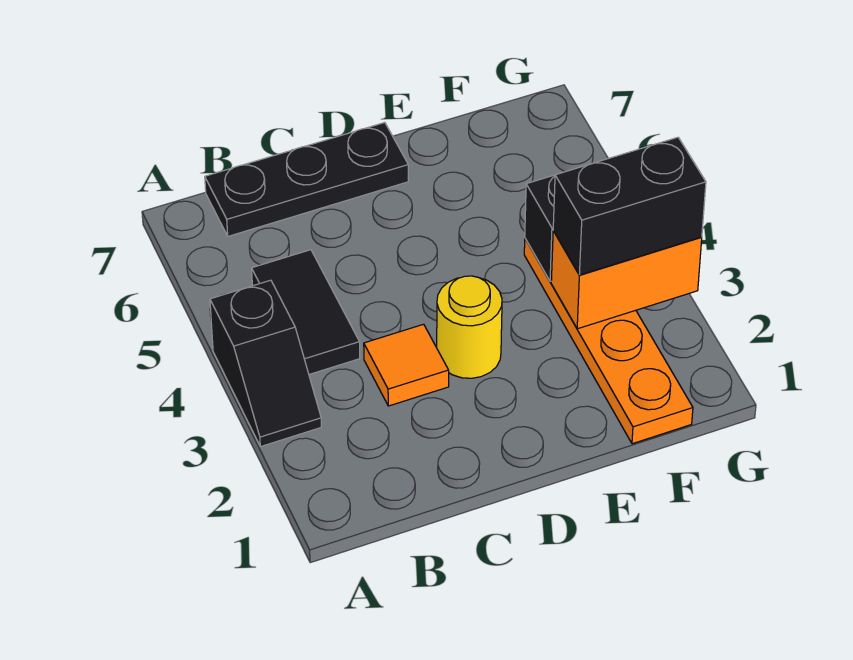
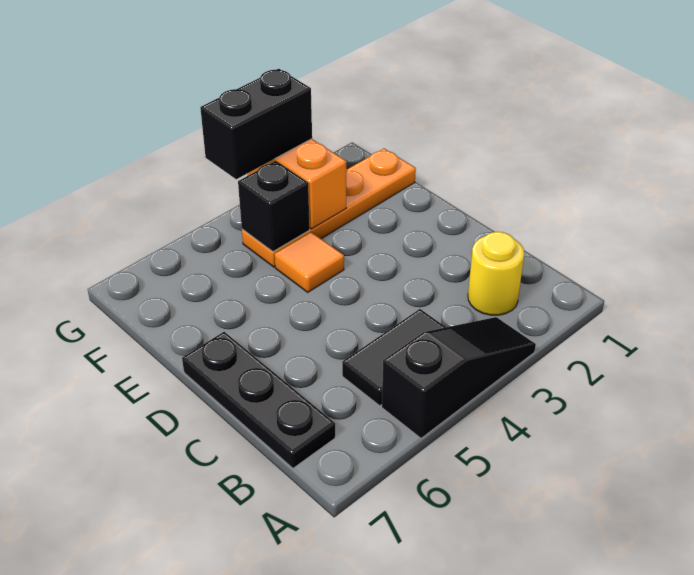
black slope A3:A4 level 1 top 4 -> black slope A3:A5 level 1 top 5
orange tile C3 level 1 -> orange tile E4 level 1
yellow round brick D3 level 1 -> yellow round brick B2 level 1
black brick F3:G3 level 3 -> black brick G3:G4 level 3

